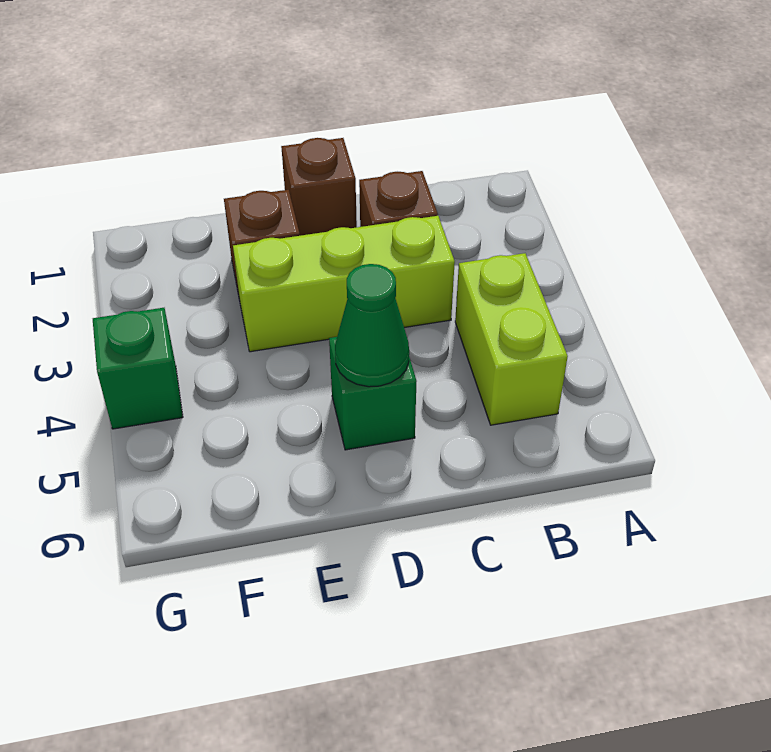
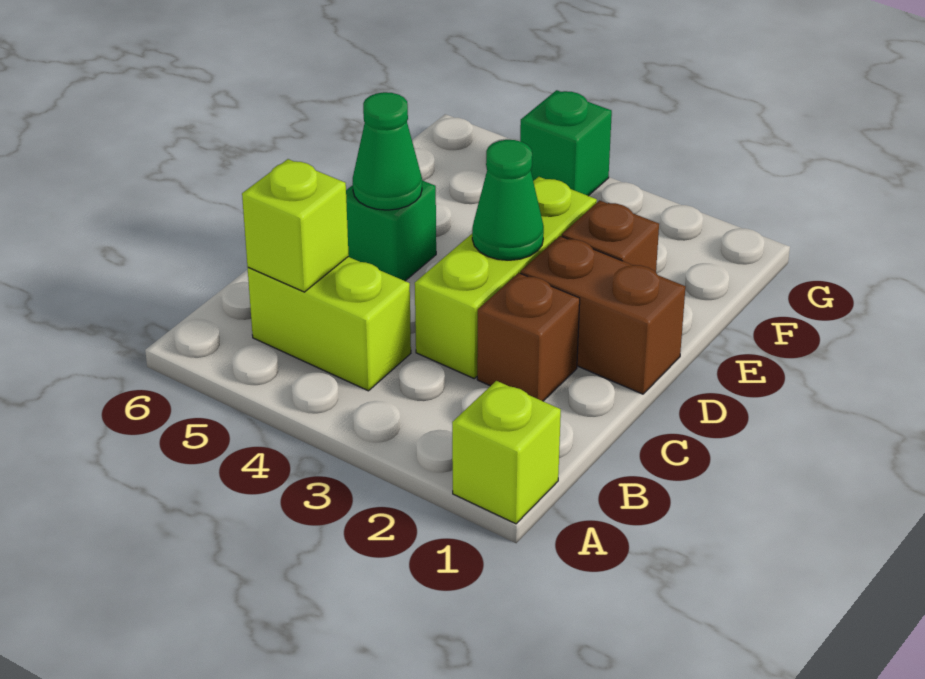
none -> lime brick A1 level 1
none -> lime brick B5 level 2
brown brick D1 level 1 -> brown brick D1:D2 level 1
none -> green cone D3 level 2

